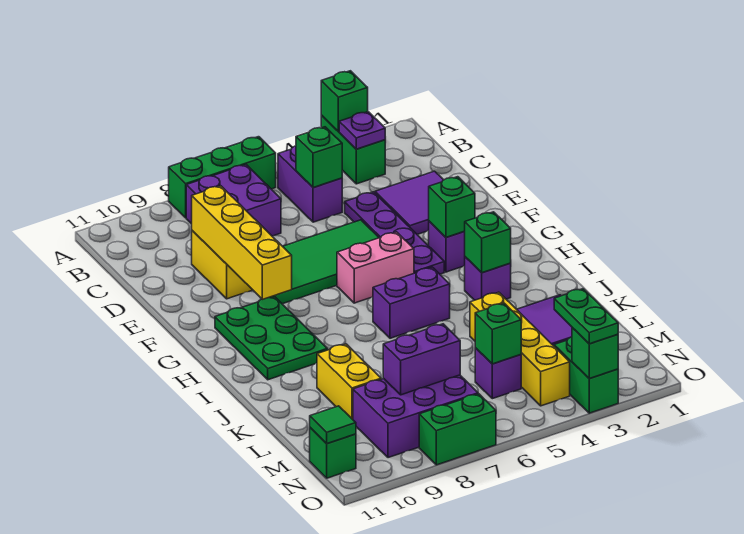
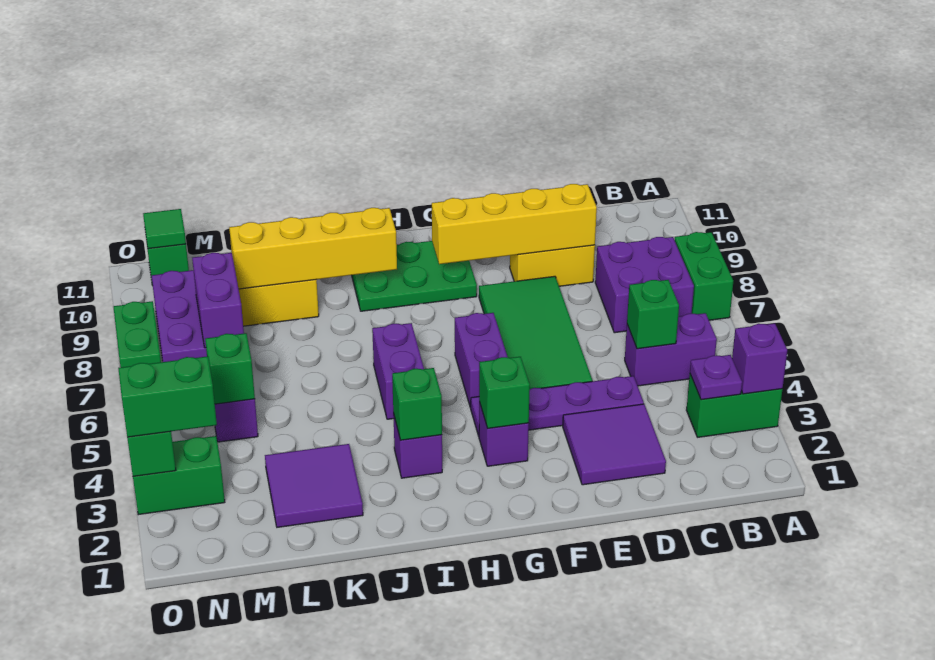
green brick A3 level 2 -> purple brick A3 level 2
green brick A6:A8 level 1 -> green brick A7:A8 level 1
pink brick G5:G6 level 1 -> purple brick G5:G6 level 1
yellow brick K4:N4 level 1 -> yellow brick I9:L9 level 2
green plate N3:O3 level 3 -> green brick N3:O3 level 3

